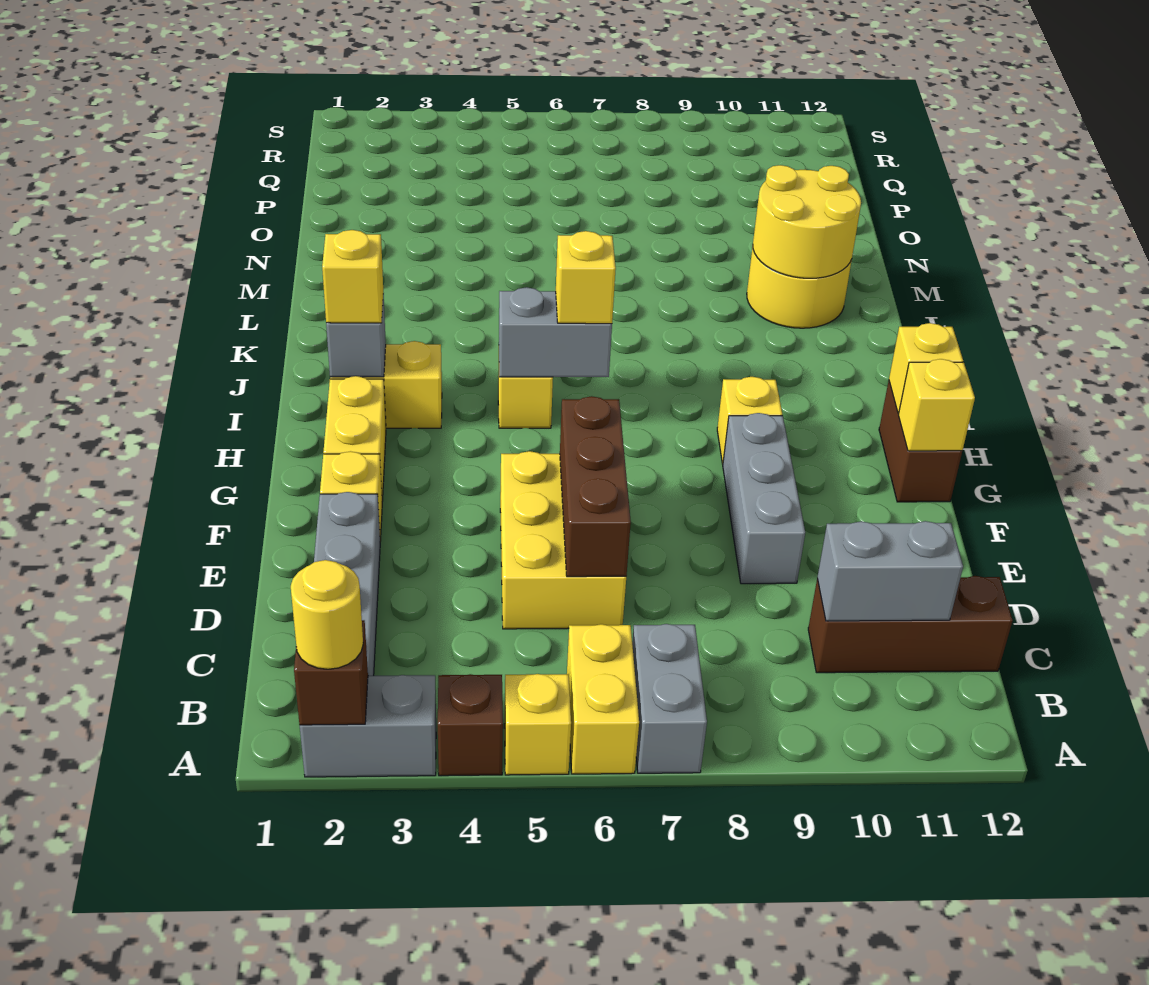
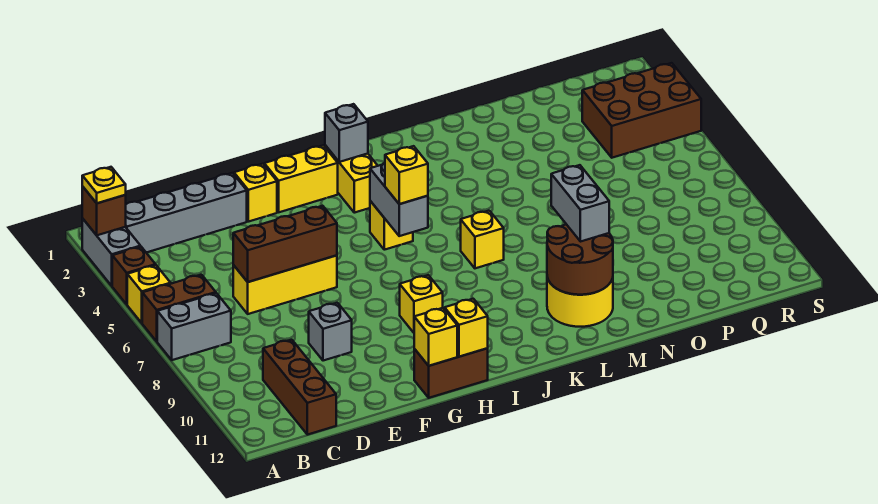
yellow round brick A2 level 3 -> yellow plate A2 level 3
yellow brick A6:B6 level 1 -> brown brick A6:B6 level 1
grey brick C10:C11 level 2 -> grey brick M9:M10 level 3
yellow brick D5:F6 level 1 -> yellow brick D6:F6 level 1
grey brick E9:G9 level 1 -> grey brick E9 level 1
yellow brick I2 level 3 -> yellow brick K7 level 1
yellow round brick L10:M11 level 2 -> brown round brick L10:M11 level 2
none -> brown brick Q3:S4 level 1

